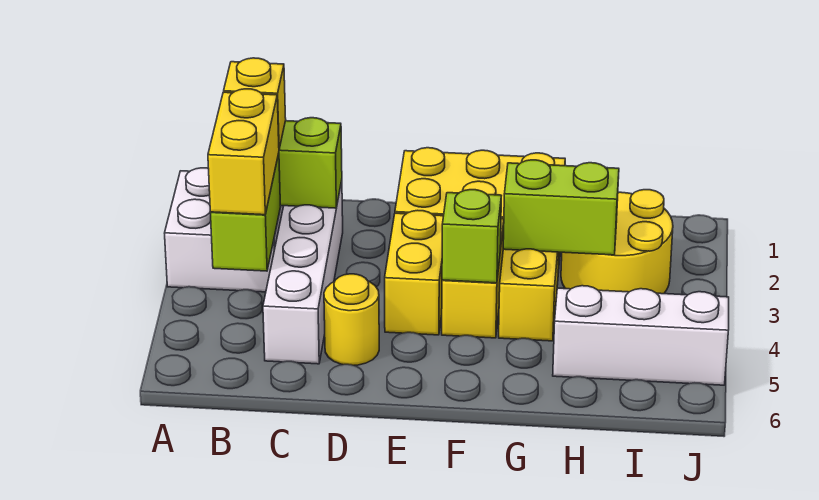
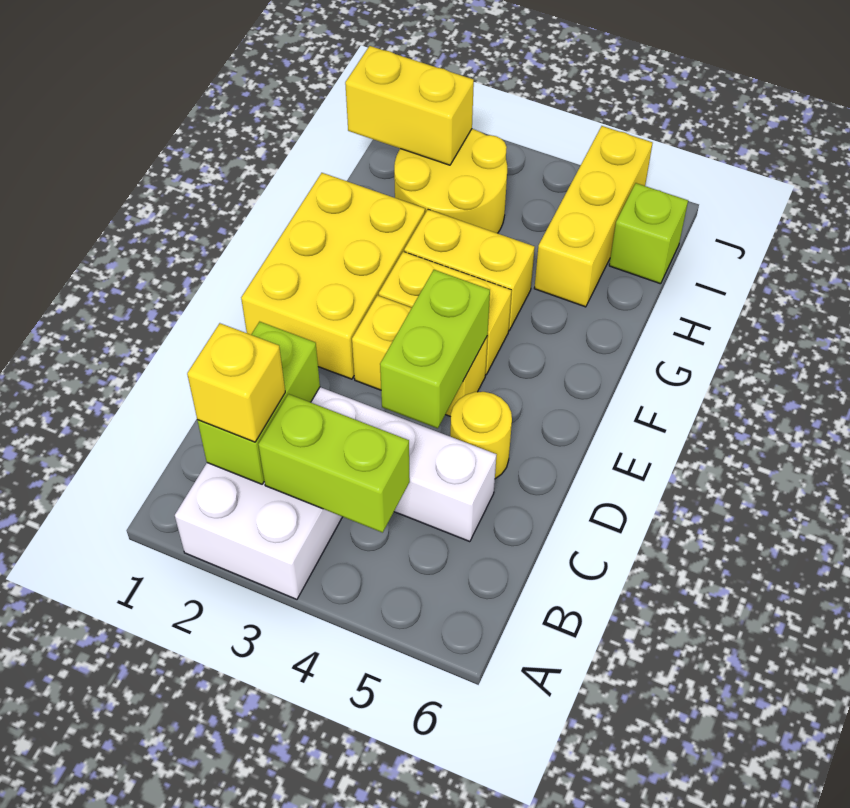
yellow brick B3:B4 level 3 -> yellow brick I1:I2 level 2
lime brick F4 level 2 -> lime brick I6 level 1
lime brick G3:H3 level 2 -> lime brick D4:E4 level 2
white brick H5:J5 level 1 -> yellow brick H5:J5 level 1

